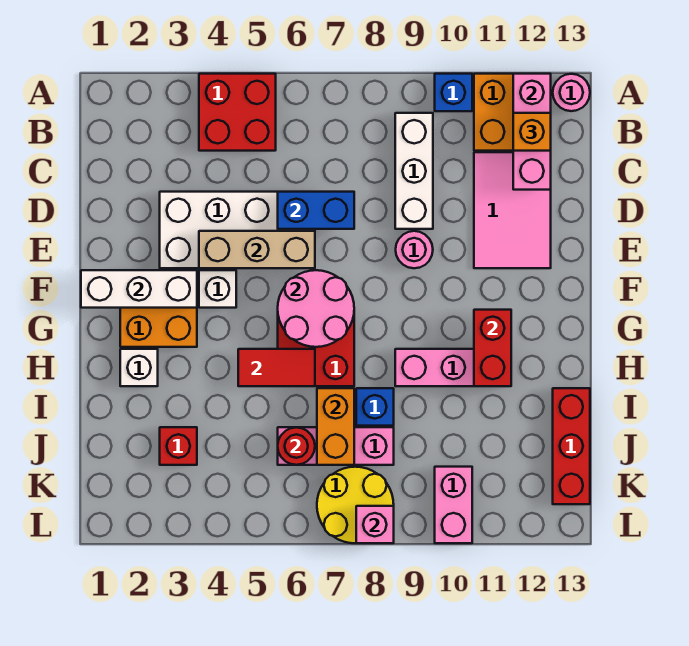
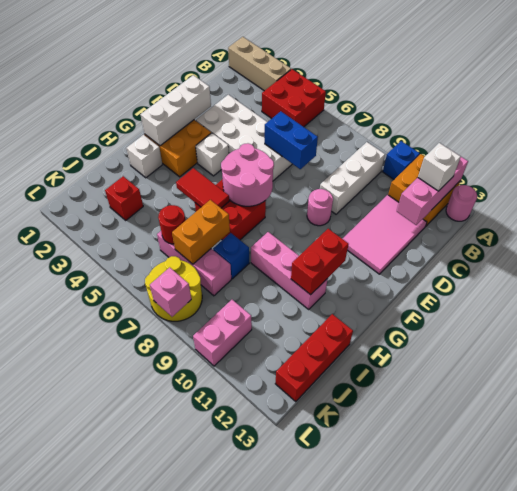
orange brick B12 level 3 -> white brick B12 level 3
tan brick E4:E6 level 2 -> tan brick A1:A3 level 1
white brick F1:F3 level 2 -> white brick E2:G2 level 2

